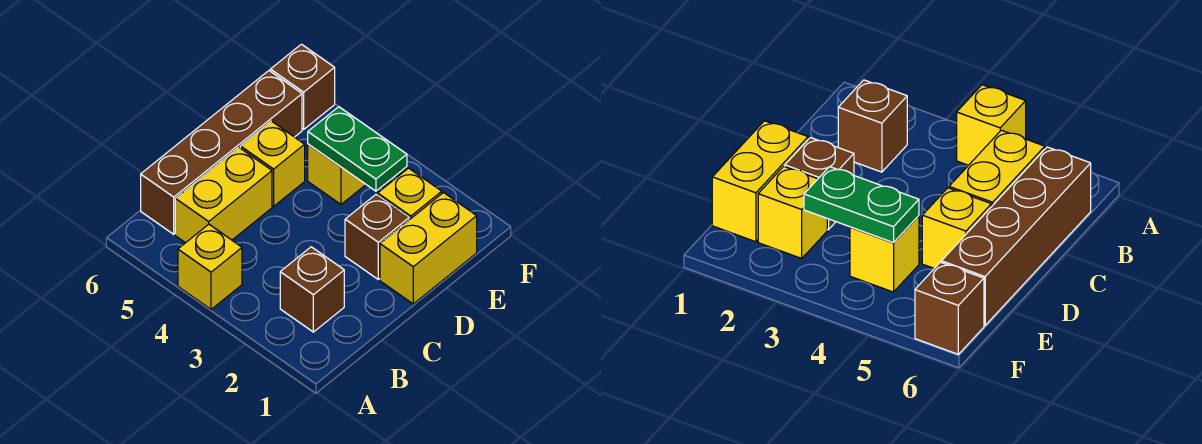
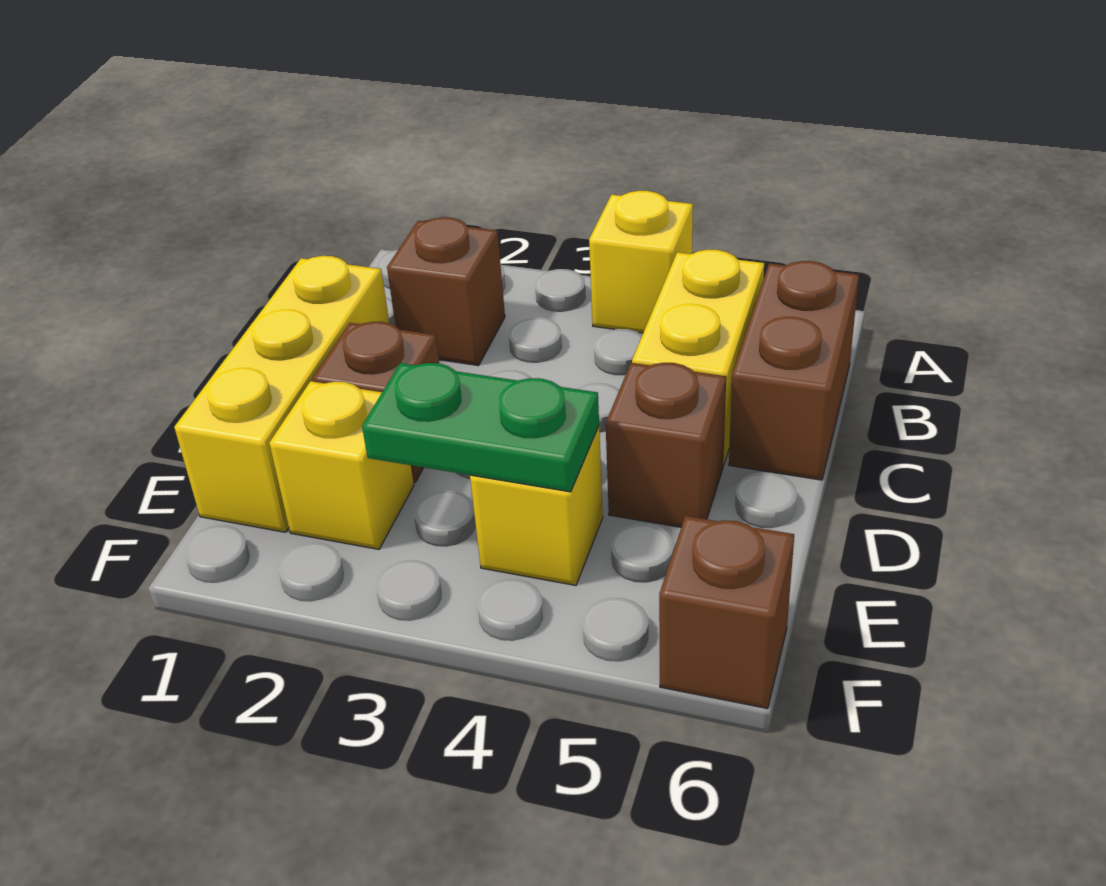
brown brick B6:E6 level 1 -> brown brick B6:C6 level 1
yellow brick D1:E1 level 1 -> yellow brick C1:E1 level 1
yellow brick D5 level 1 -> brown brick D5 level 1

